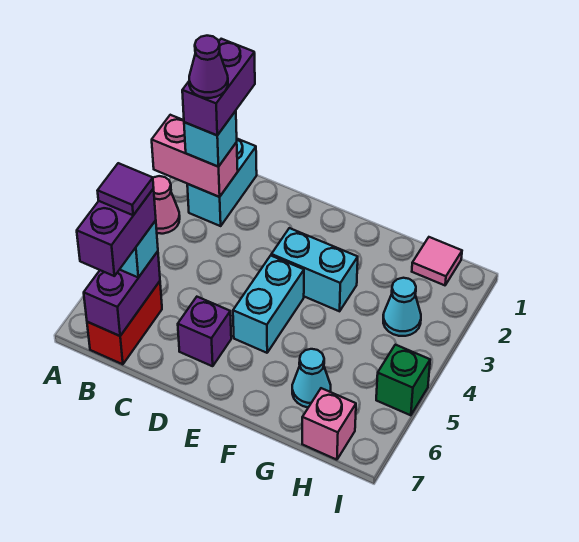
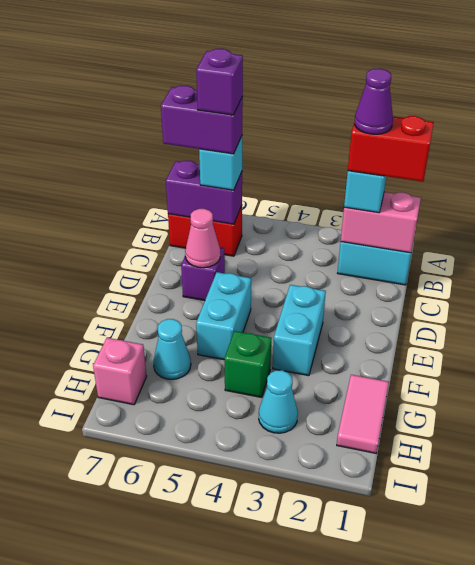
pink brick A2:B2 level 2 -> pink brick B1:B2 level 2
pink cone A3 level 1 -> pink cone D6 level 2
purple brick B1:B2 level 4 -> red brick B1:B2 level 4
purple tile B6 level 5 -> purple brick B6 level 5
cyan brick E4:E5 level 1 -> cyan brick E5:F5 level 1
pink tile H1 level 1 -> pink tile G1:H1 level 1
green brick I5 level 1 -> green brick G4 level 1

